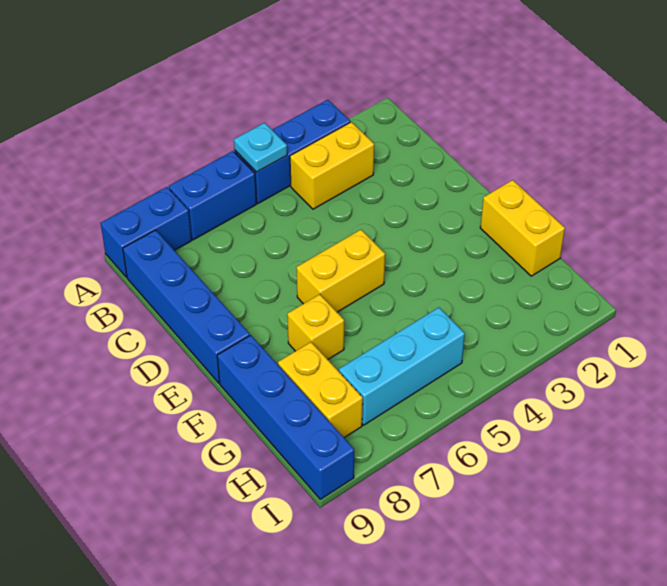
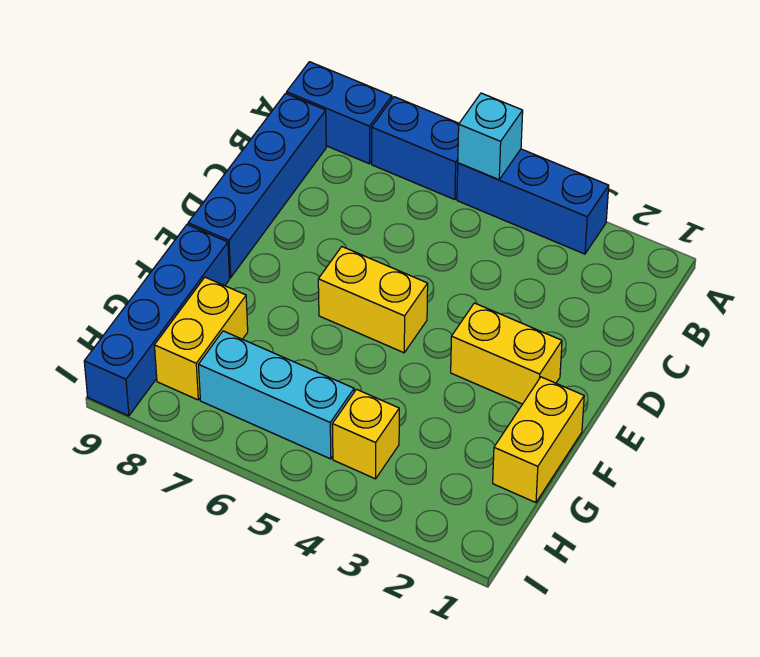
cyan plate A5 level 2 -> cyan brick A5 level 2
yellow brick B3:B4 level 1 -> yellow brick E2:E3 level 1
yellow brick F7 level 1 -> yellow brick H4 level 1

